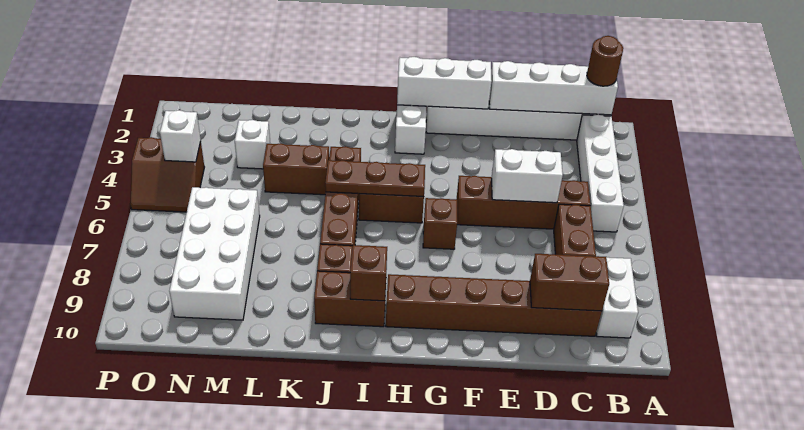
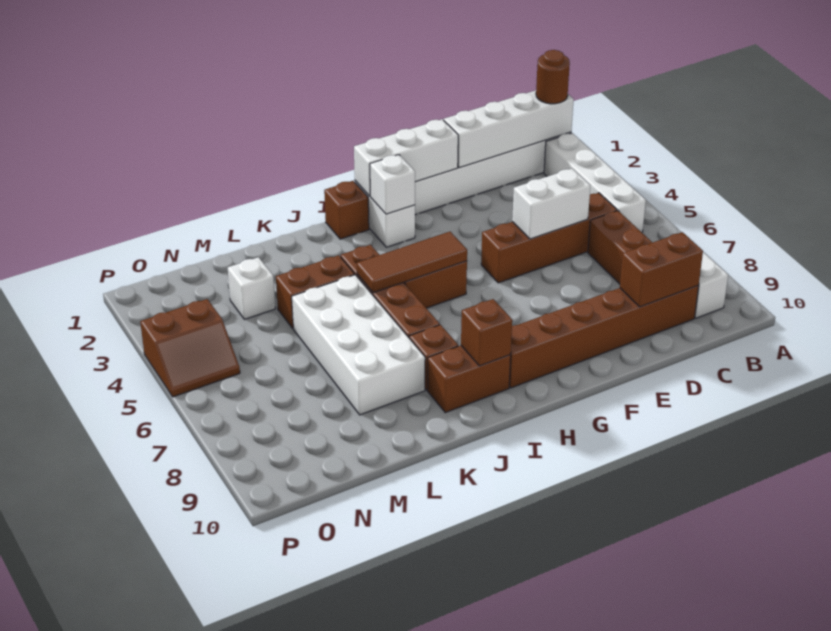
brown brick G6 level 1 -> brown brick I1 level 1
brown plate H5:J5 level 2 -> brown tile H5:J5 level 2
white brick M6:N9 level 1 -> white brick K5:L8 level 1
white brick O4 level 2 -> white brick H2 level 2

